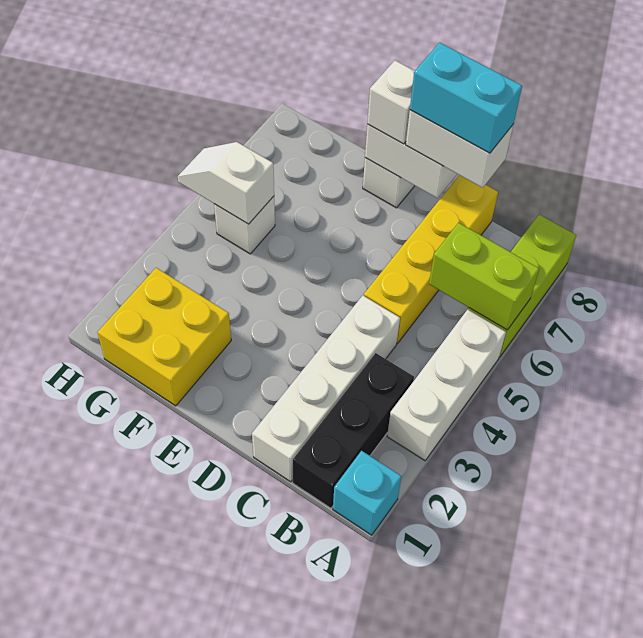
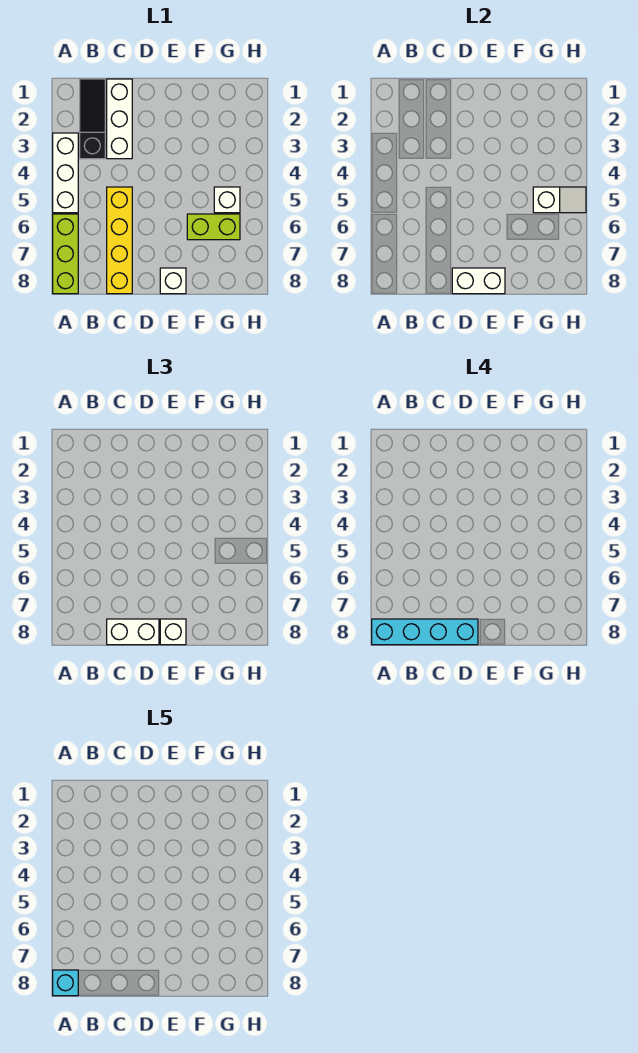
cyan brick A1 level 1 -> cyan brick A8 level 5
lime brick A6:B6 level 2 -> lime brick F6:G6 level 1
black brick B1:B3 level 1 -> black slope B1:B3 level 1 top 3
white brick C1:C4 level 1 -> white brick C1:C3 level 1
cyan brick C8:D8 level 4 -> cyan brick A8:D8 level 4
yellow brick F1:G2 level 1 -> none

